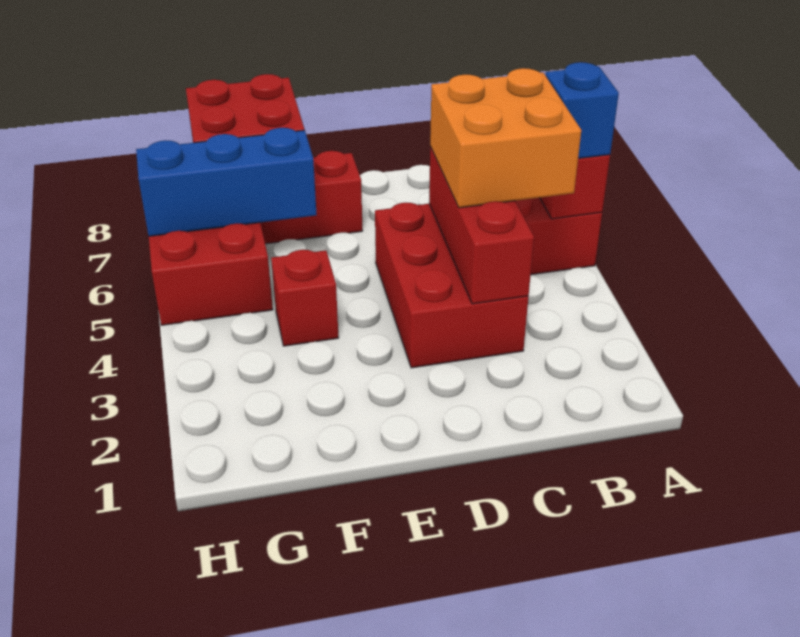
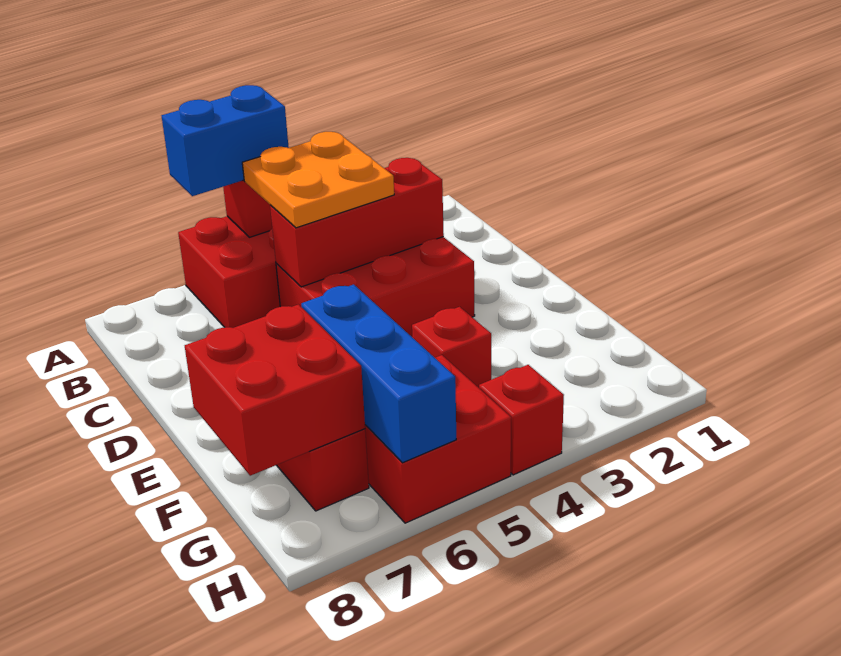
blue brick A5 level 3 -> blue brick A5:A6 level 3
orange brick B4:C5 level 3 -> orange plate B4:C5 level 3
none -> red brick H4 level 1

